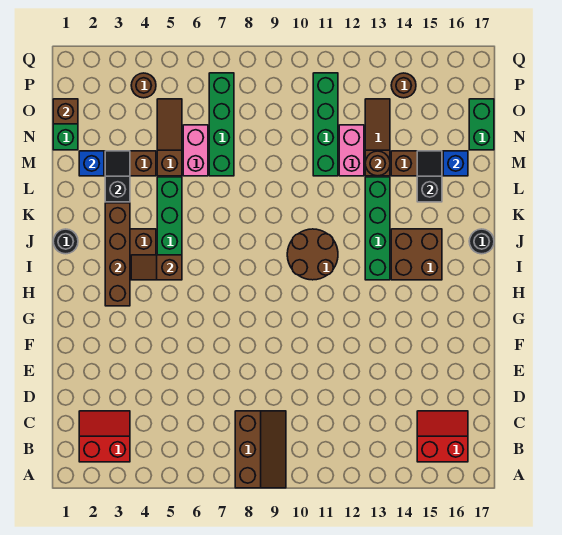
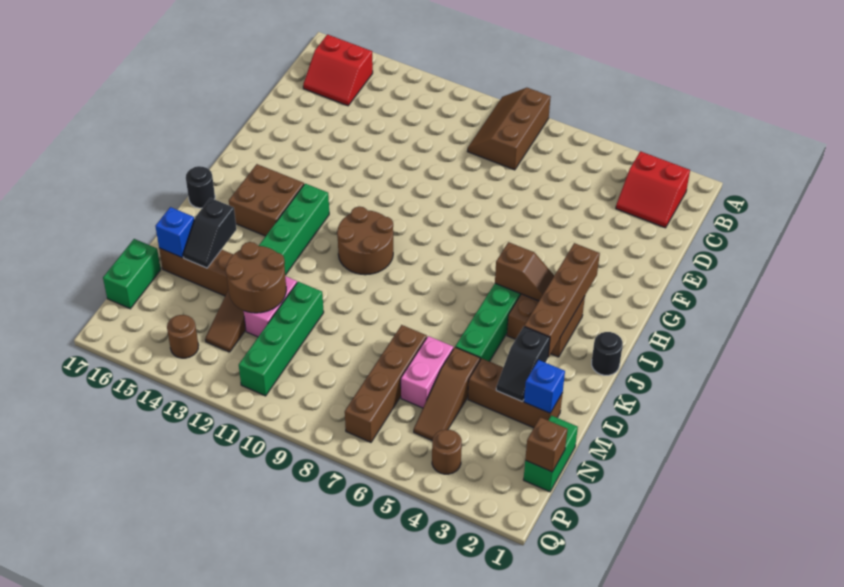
green brick M7:P7 level 1 -> brown brick M7:P7 level 1
brown round brick M13 level 2 -> brown round brick M12:N13 level 2

